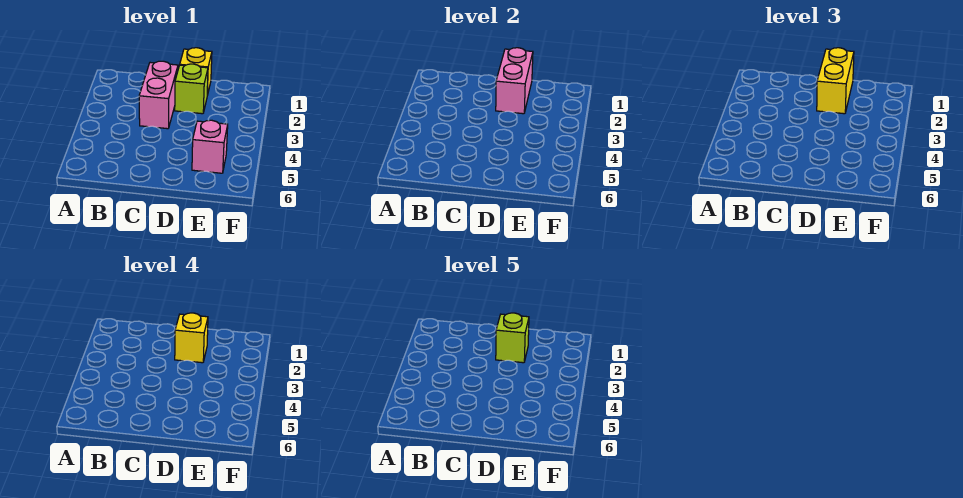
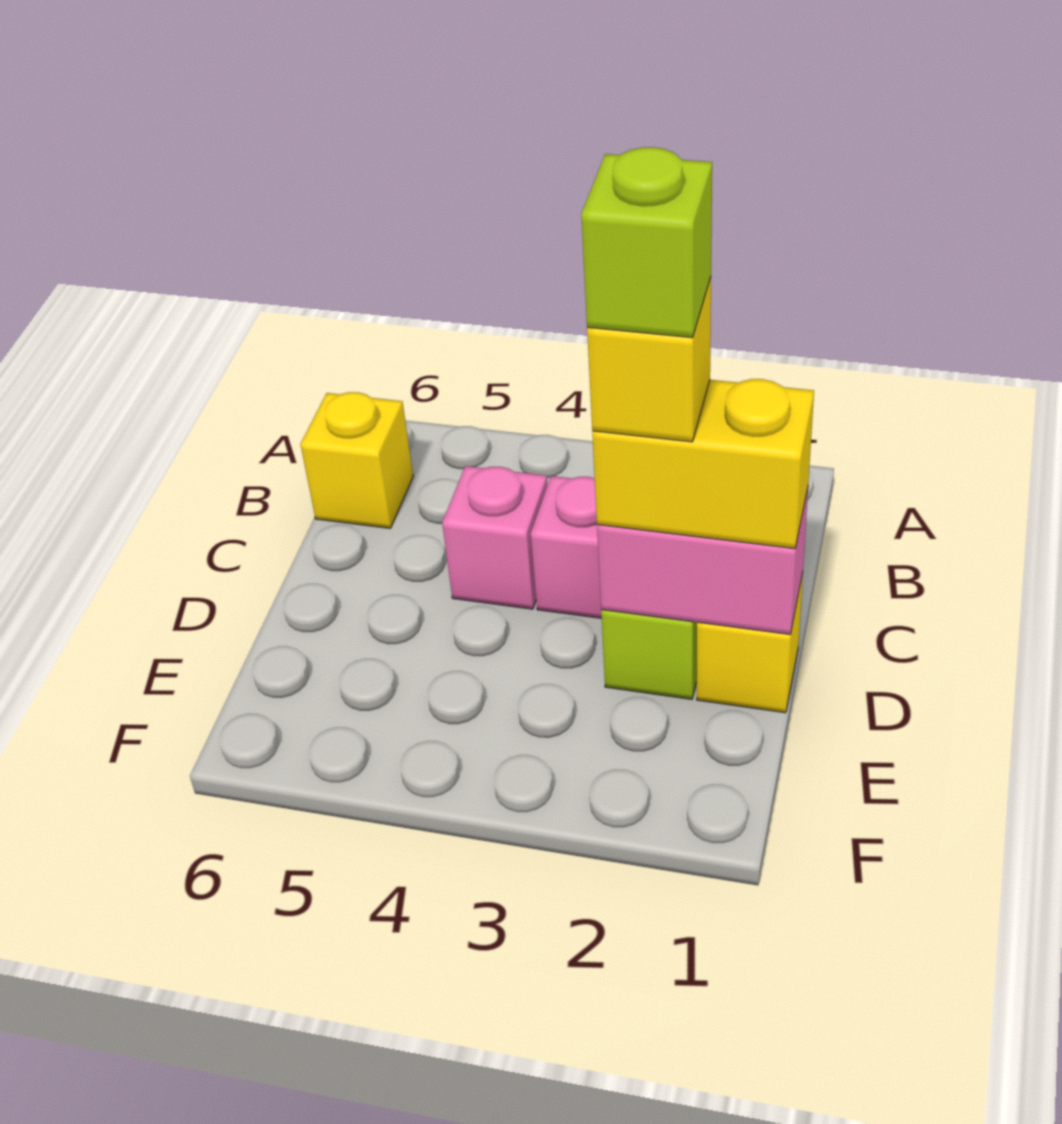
none -> yellow brick B6 level 1
pink brick E5 level 1 -> pink brick C4 level 1

